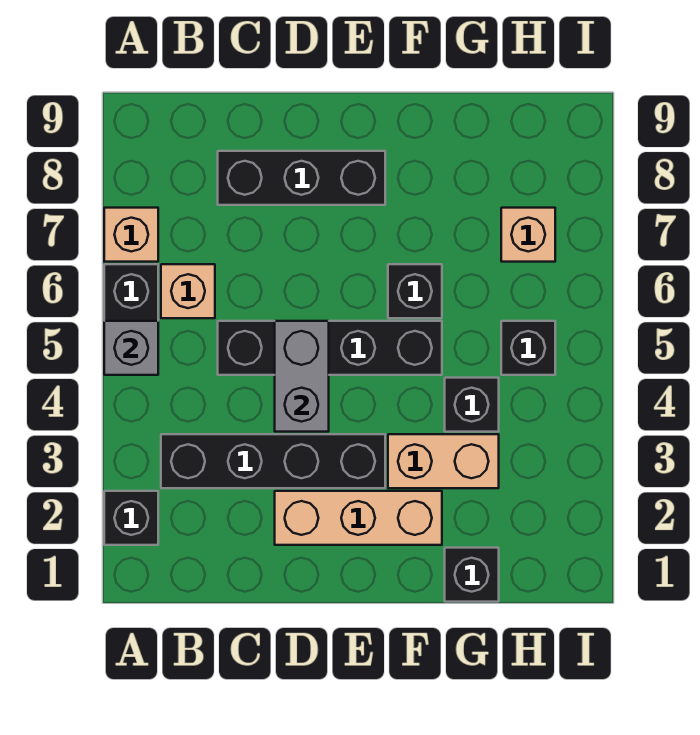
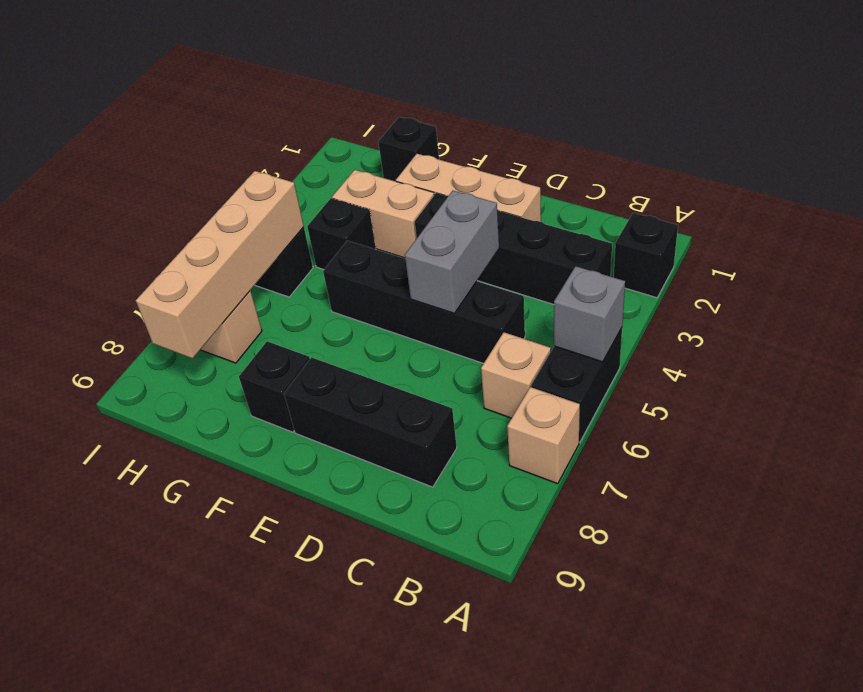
black brick F6 level 1 -> black brick F8 level 1
none -> tan brick H5:H8 level 2

